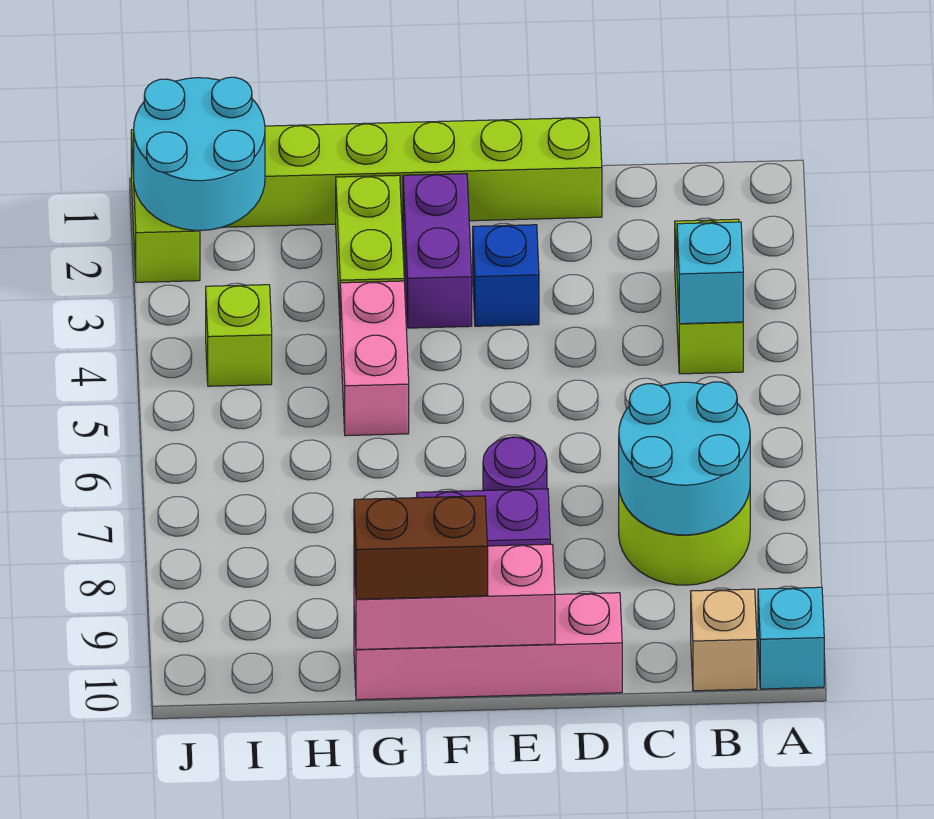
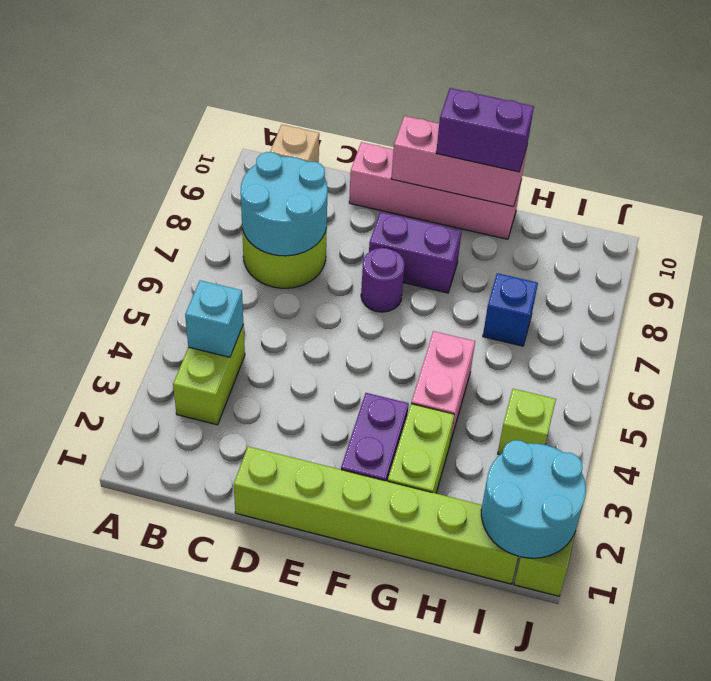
cyan brick A10 level 1 -> none
blue brick E3 level 1 -> blue brick H7 level 1
brown brick F10:G10 level 3 -> purple brick F10:G10 level 3

